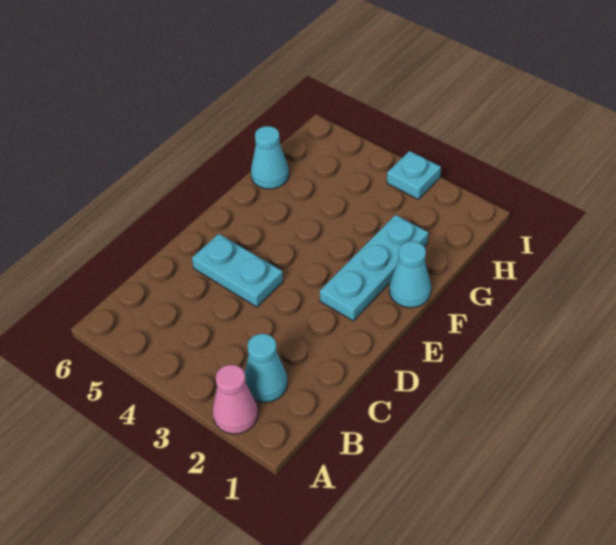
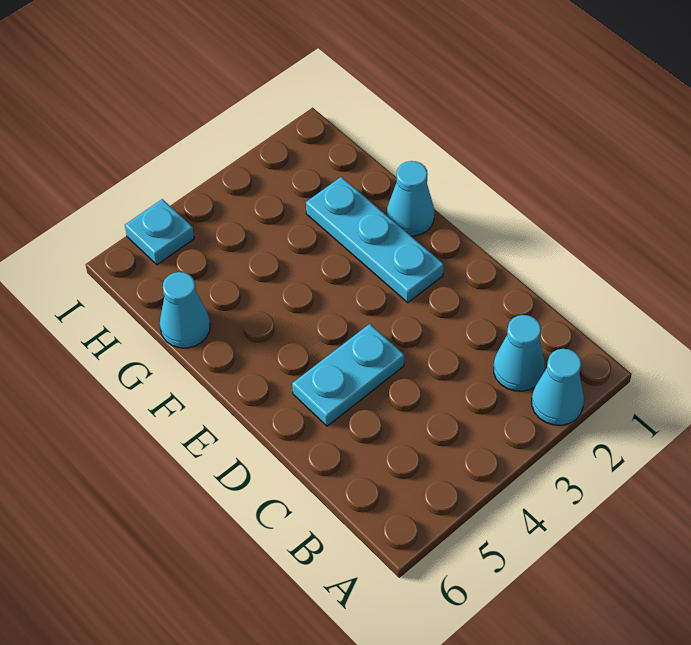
pink cone A2 level 1 -> cyan cone A2 level 1
cyan plate I3 level 1 -> cyan plate I5 level 1

